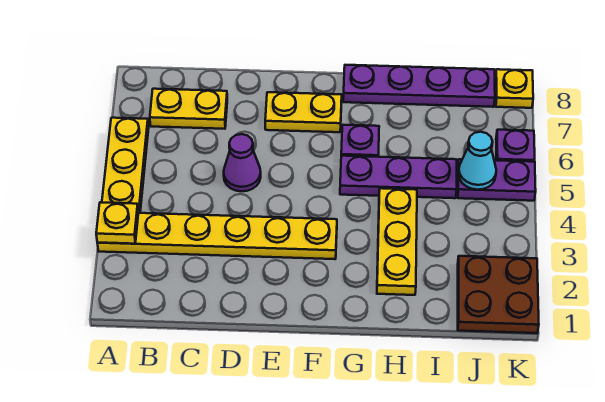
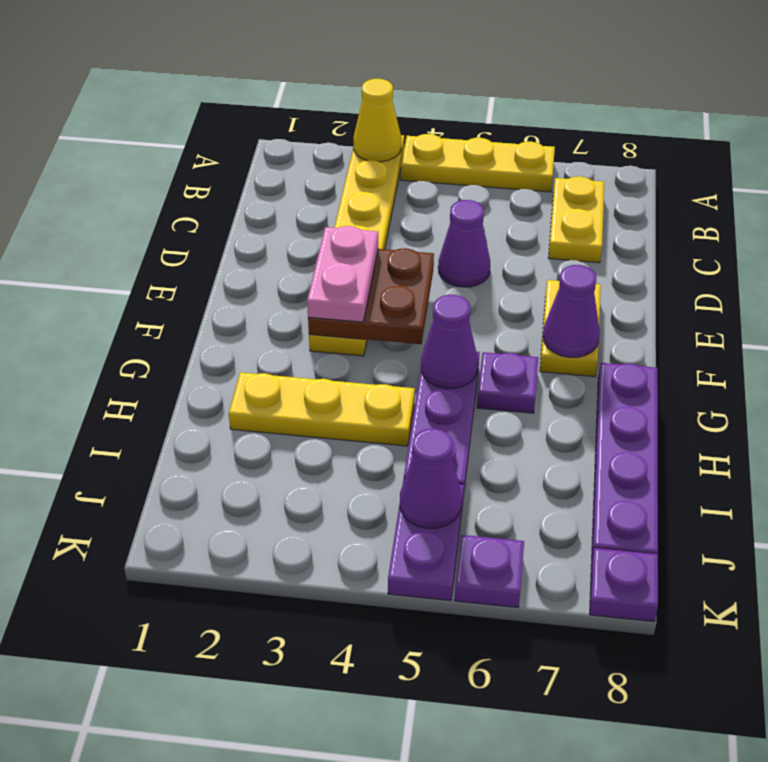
yellow plate A3 level 2 -> yellow cone A3 level 2
none -> pink plate E3:F3 level 3
none -> purple cone F7 level 2
none -> purple cone G5 level 2
brown plate J1:K2 level 1 -> brown plate E3:F4 level 2
cyan cone J5 level 2 -> purple cone J5 level 2
yellow plate K8 level 1 -> purple plate K8 level 1

